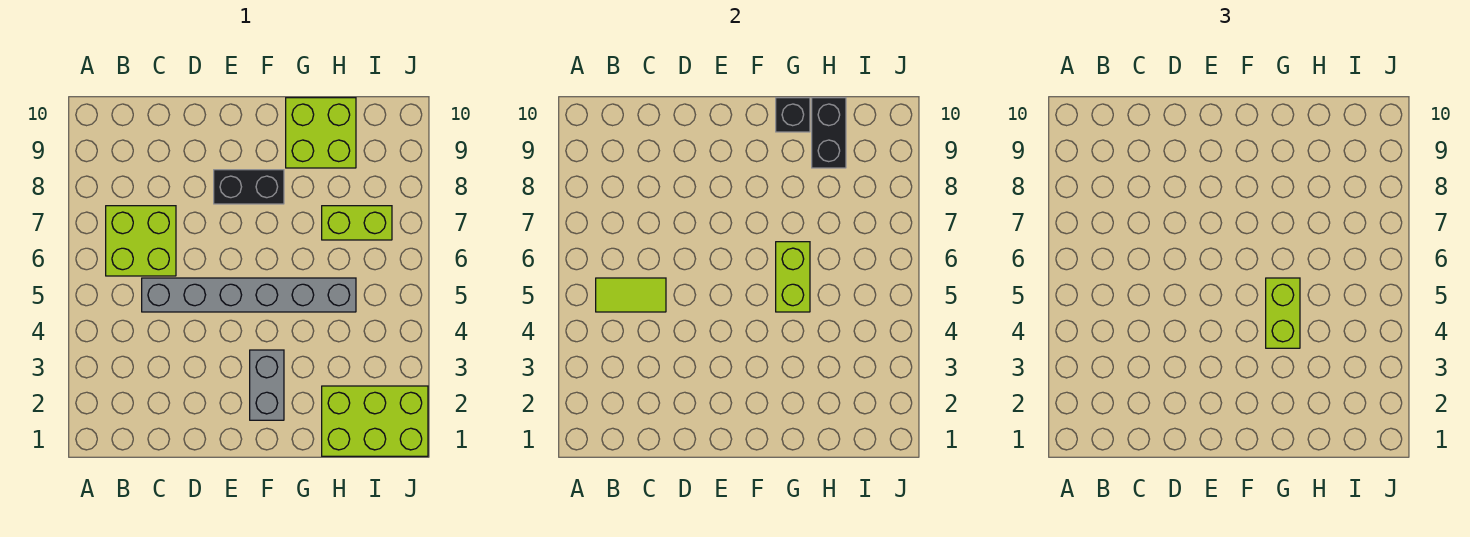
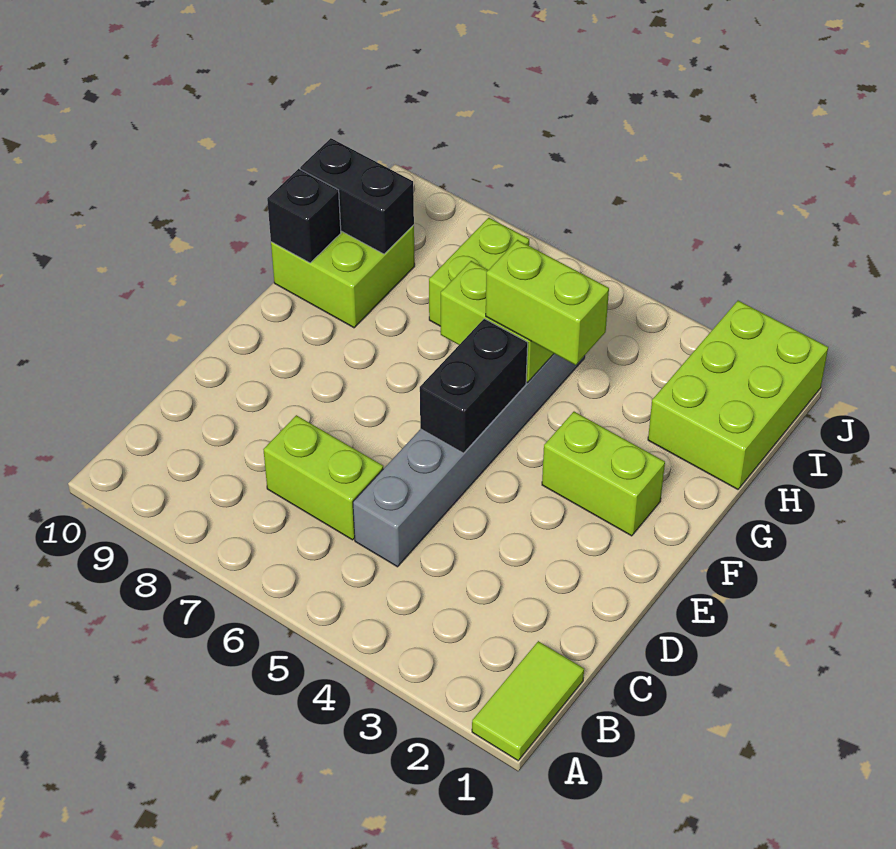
lime tile B5:C5 level 2 -> lime tile A1:B1 level 1
lime brick B6:C7 level 1 -> lime brick C6:C7 level 1
black brick E8:F8 level 1 -> black brick E5:F5 level 2
grey brick F2:F3 level 1 -> lime brick F2:F3 level 1

